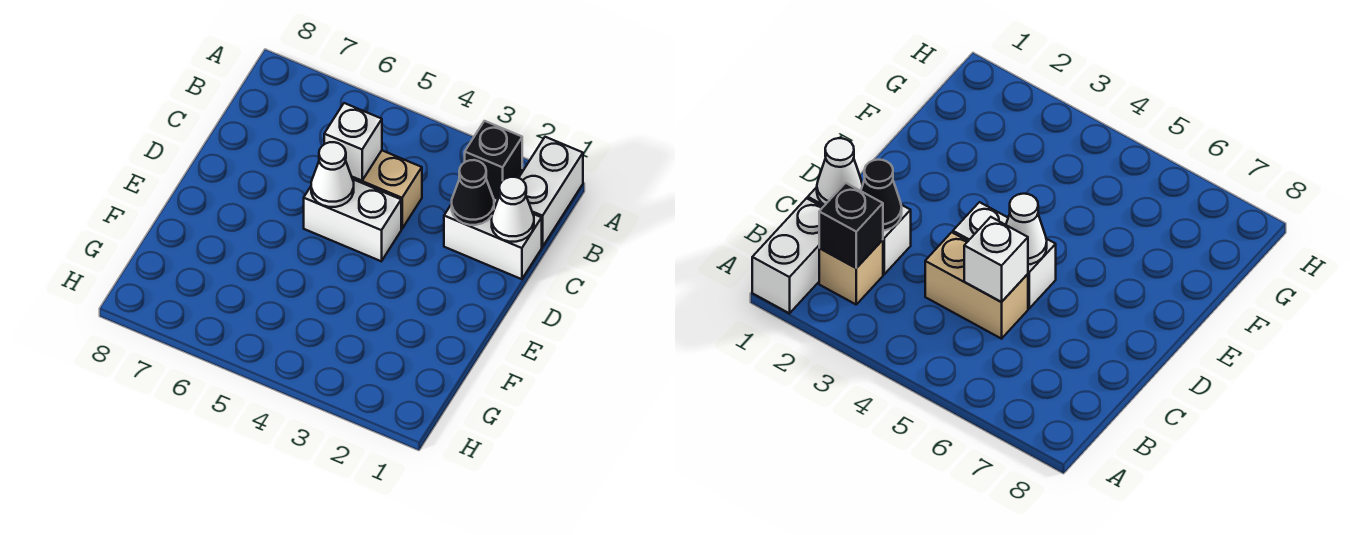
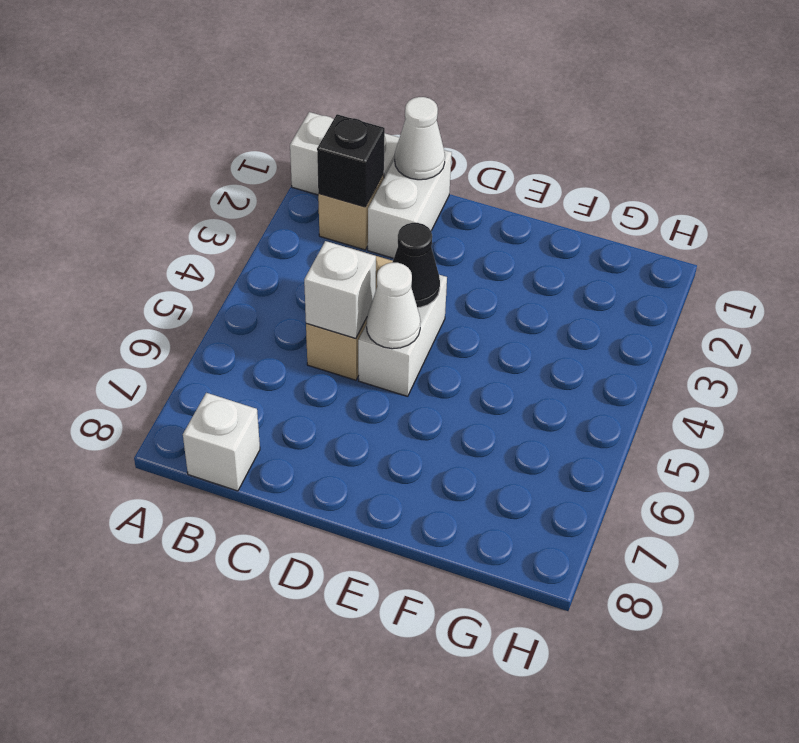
none -> white brick B8 level 1
black cone C2 level 2 -> black cone D4 level 2

